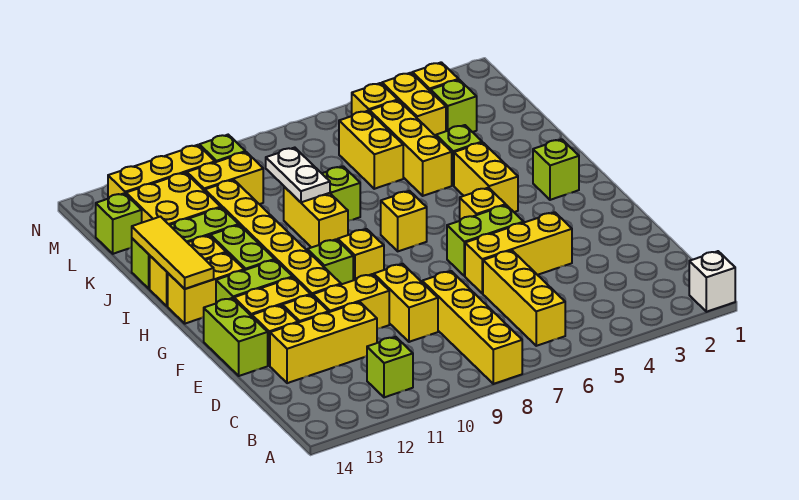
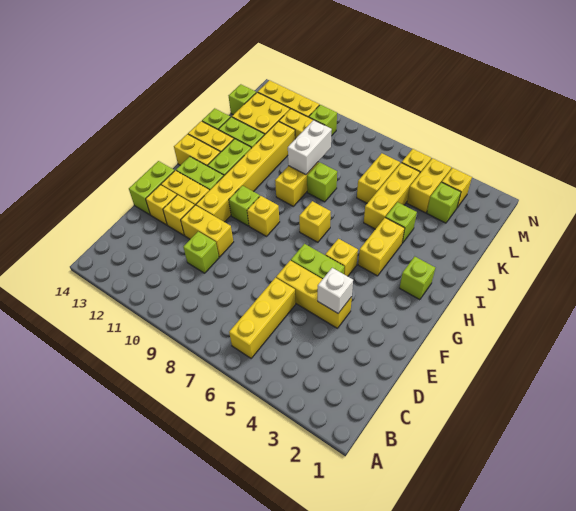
white brick A1 level 1 -> white brick E4 level 2
yellow brick A8:D8 level 1 -> none
lime brick B11 level 1 -> lime brick D10 level 1
yellow brick D9:E9 level 1 -> none
yellow brick D11:D13 level 1 -> none
yellow tile H14:J14 level 2 -> none
white plate J9:K9 level 2 -> white brick J9:K9 level 2

